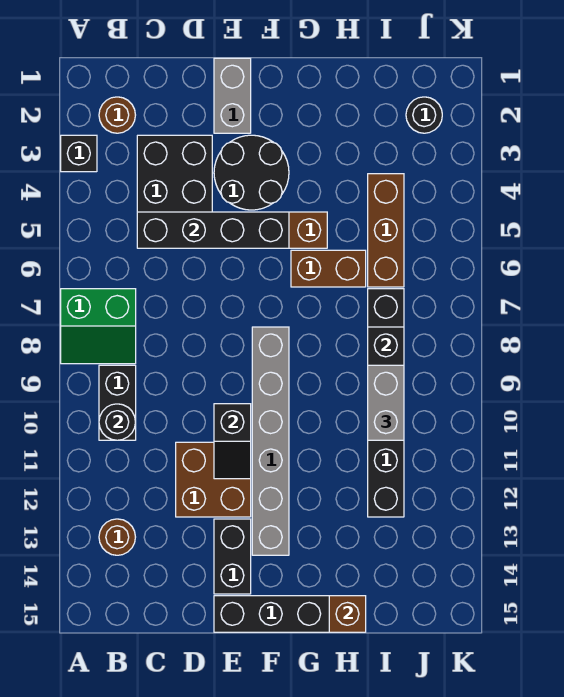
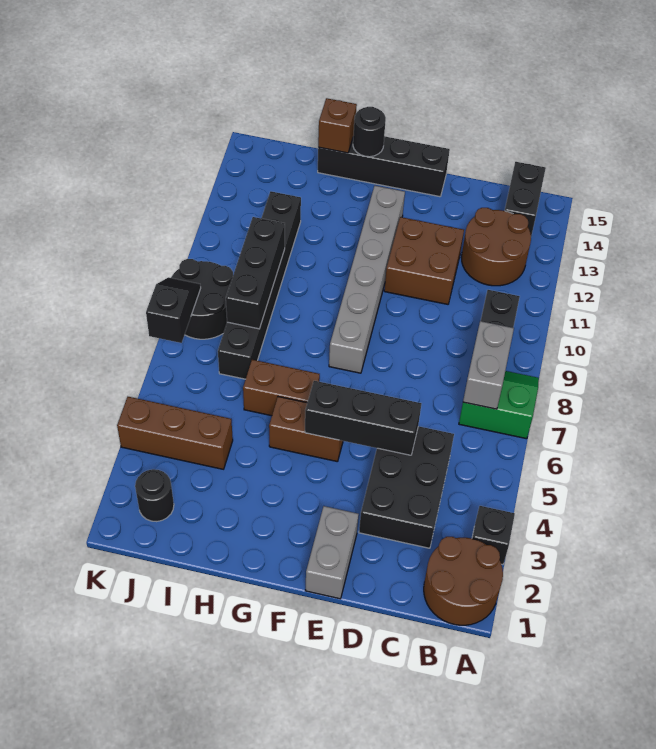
brown round brick B2 level 1 -> brown round brick A1:B2 level 1
black round brick B10 level 2 -> black round brick G15 level 2
brown round brick B13 level 1 -> brown round brick B12:C13 level 1
black brick C5:F5 level 2 -> black brick D5:F5 level 2
black round brick E3:F4 level 1 -> black round brick J8:K9 level 1
black slope E10:E11 level 2 top 10 -> black slope K7:K8 level 2 top 7
black brick E13:E14 level 1 -> black brick B14:B15 level 1
brown brick I4:I6 level 1 -> brown brick I4:K4 level 1
grey brick I9:I10 level 3 -> grey brick B7:B8 level 2

